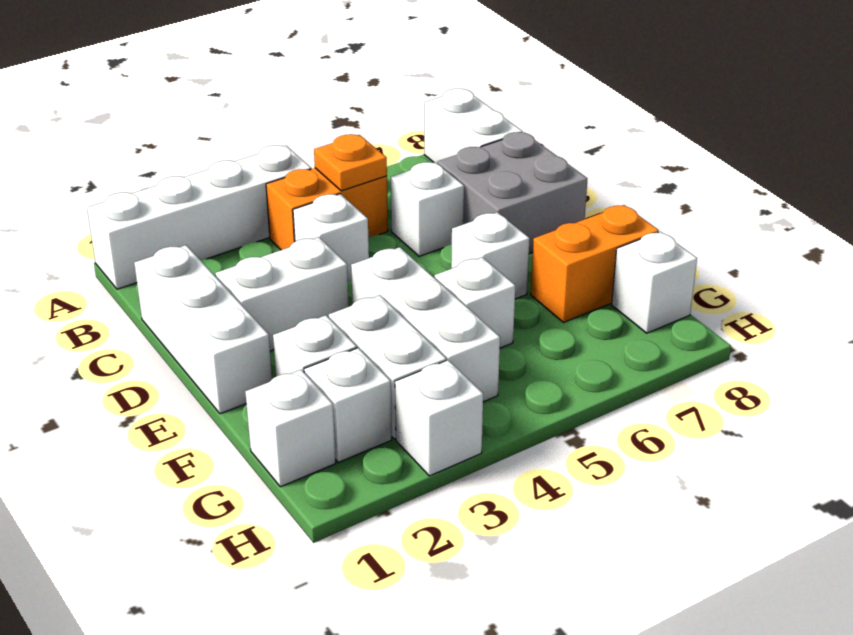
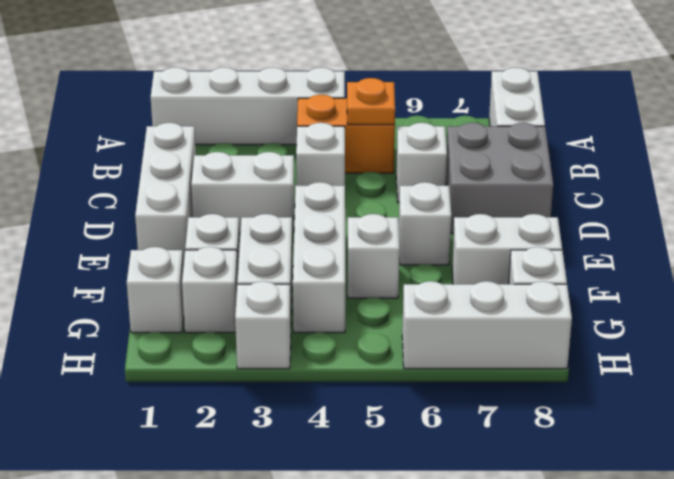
orange brick F7:F8 level 1 -> white brick F7:F8 level 1
none -> white brick H6:H8 level 1

